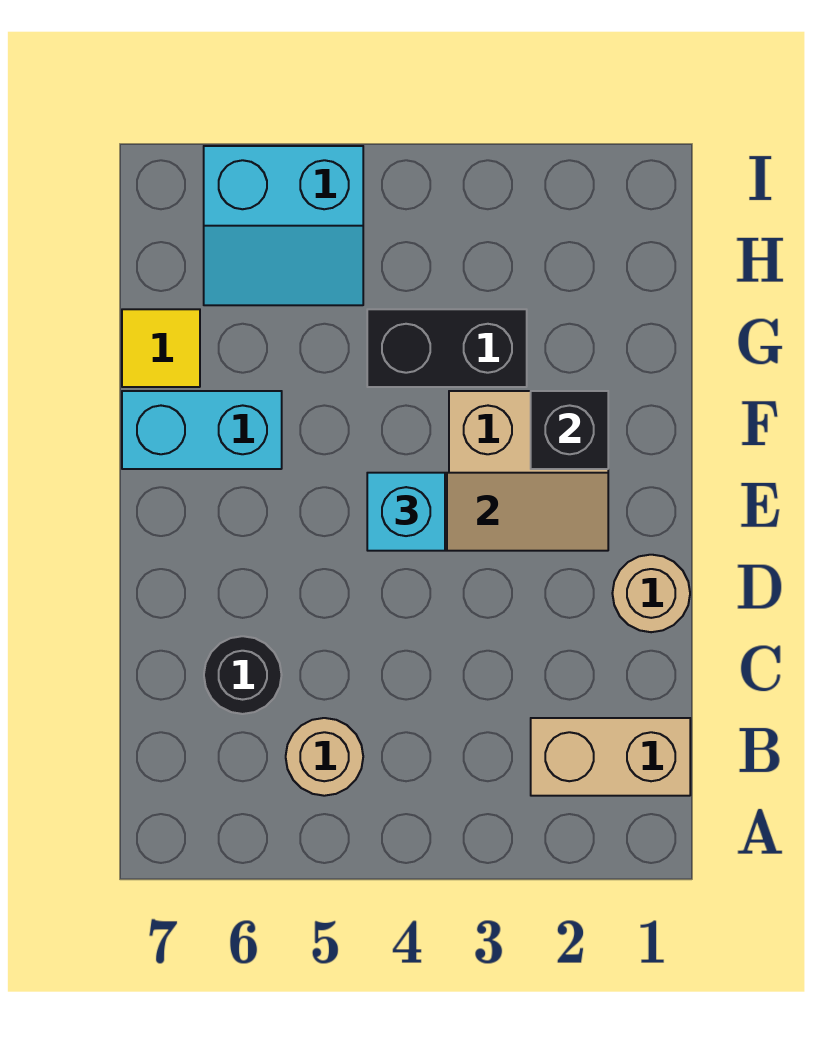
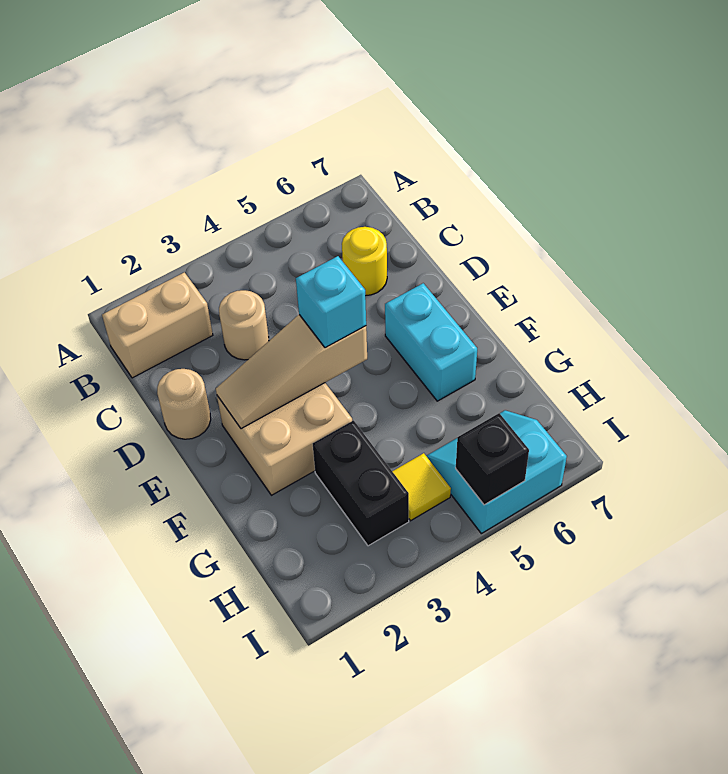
tan round brick B5 level 1 -> tan round brick C3 level 1
black round brick C6 level 1 -> yellow round brick C6 level 1
black brick F2 level 2 -> black brick I5 level 2
cyan brick F6:F7 level 1 -> cyan brick E6:F6 level 1
black brick G3:G4 level 1 -> black brick G3:H3 level 1
yellow tile G7 level 1 -> yellow tile H4 level 1

